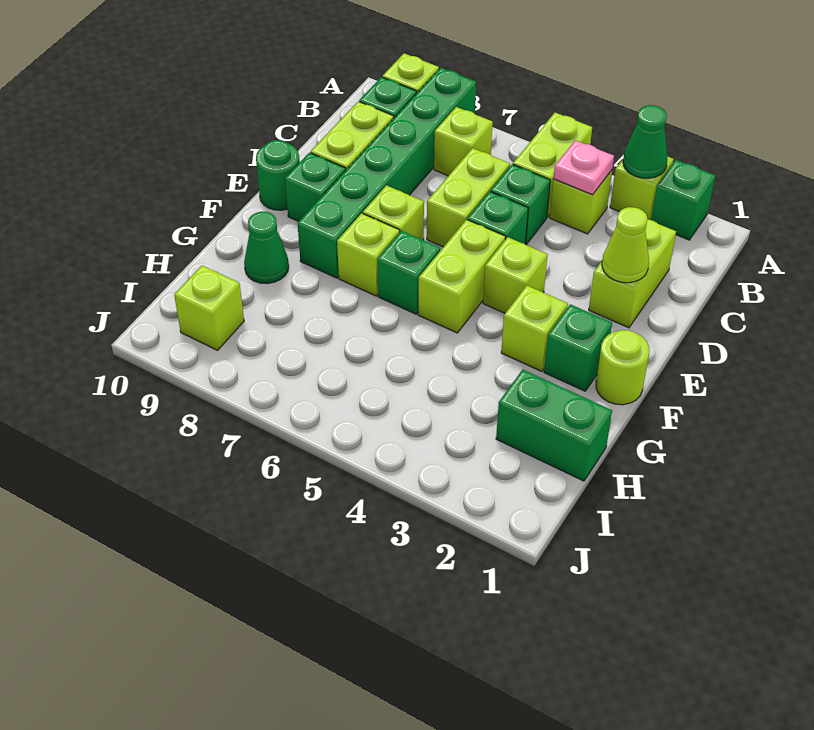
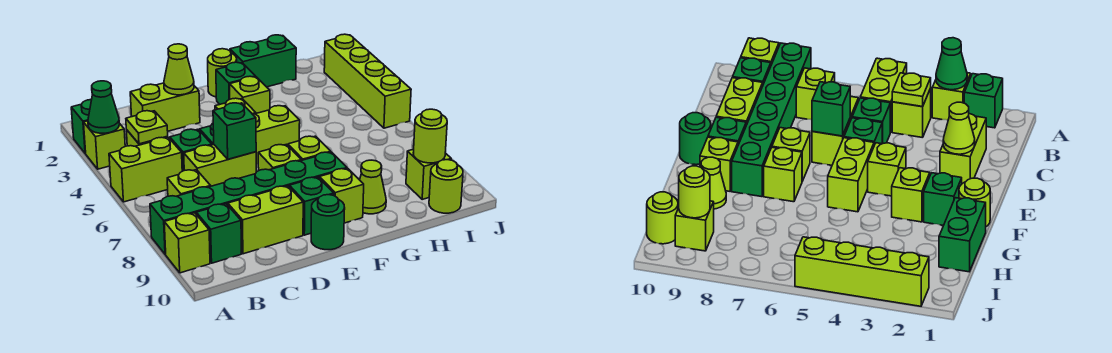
pink plate B4 level 2 -> lime plate B4 level 2
green brick F6 level 1 -> green brick D6 level 2
none -> lime brick F9 level 1
green cone G9 level 1 -> lime cone G9 level 1
green brick H1:H2 level 1 -> green brick G1:H1 level 1
none -> lime round brick I9 level 2
none -> lime round brick I10 level 1
none -> lime brick J2:J5 level 1

